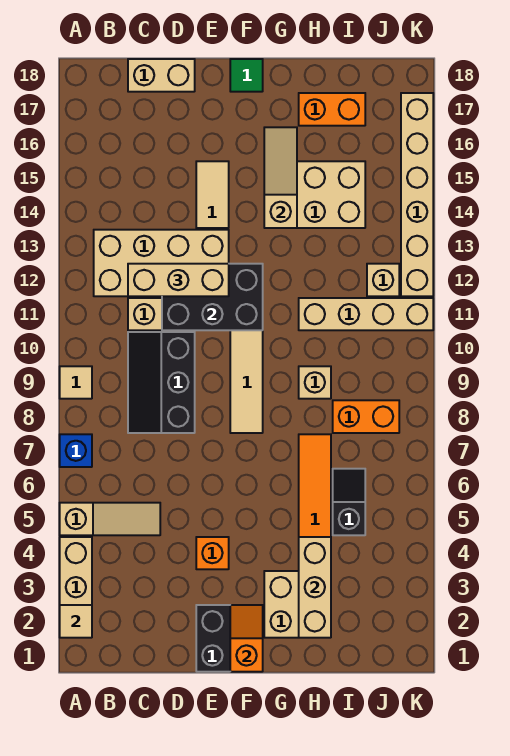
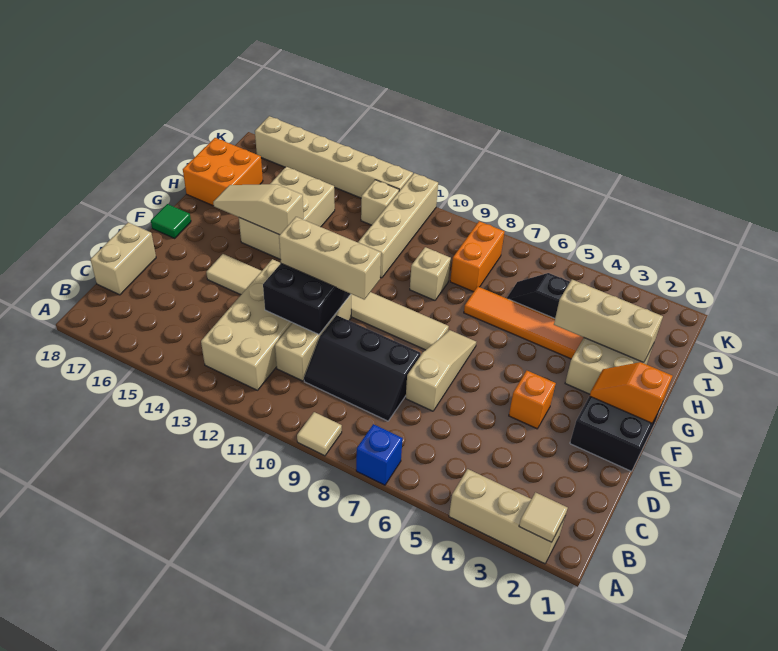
tan slope A5:C5 level 1 top A -> tan slope D7:F7 level 1 top D
tan brick C12:E12 level 3 -> tan brick E10:E12 level 3
orange brick H17:I17 level 1 -> orange brick H17:I18 level 1

